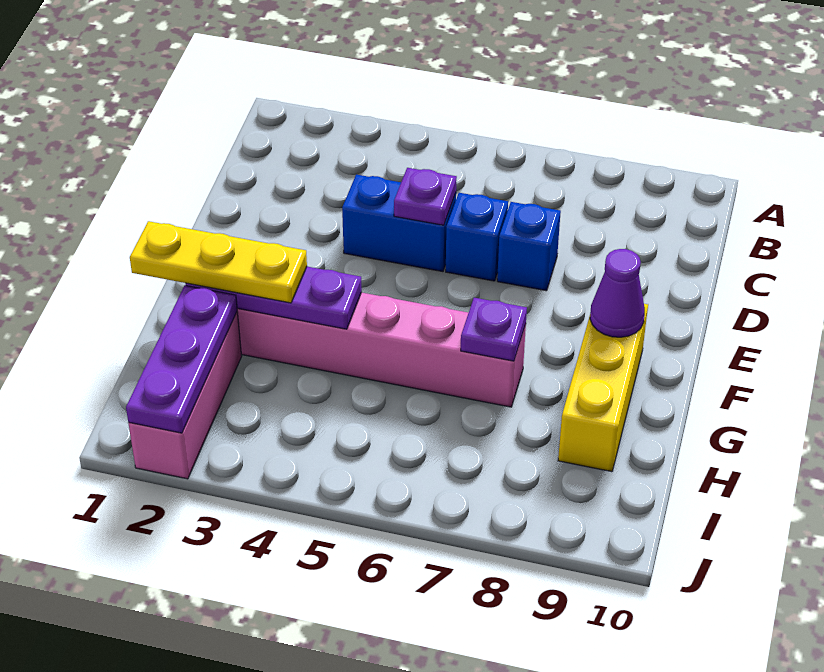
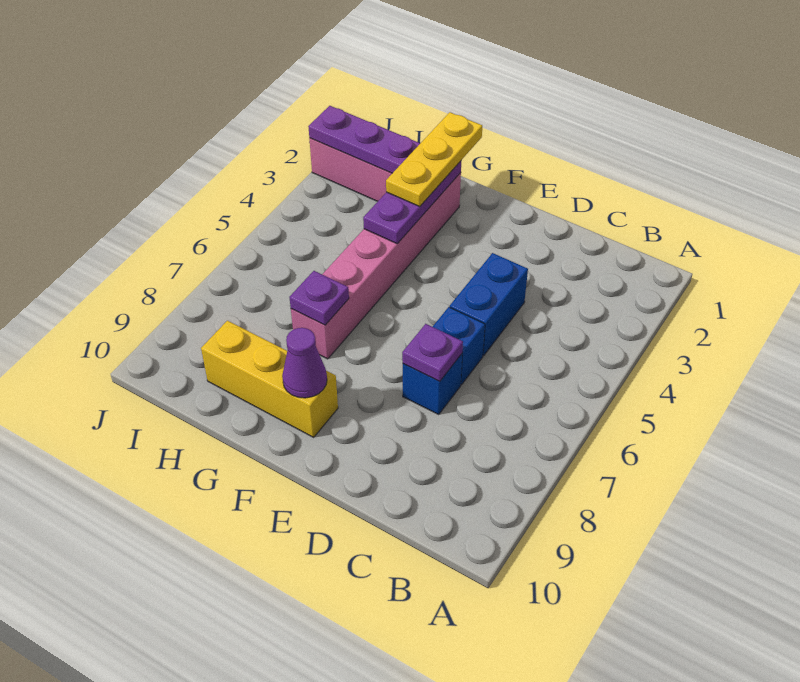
purple plate D5 level 2 -> purple plate D7 level 2

